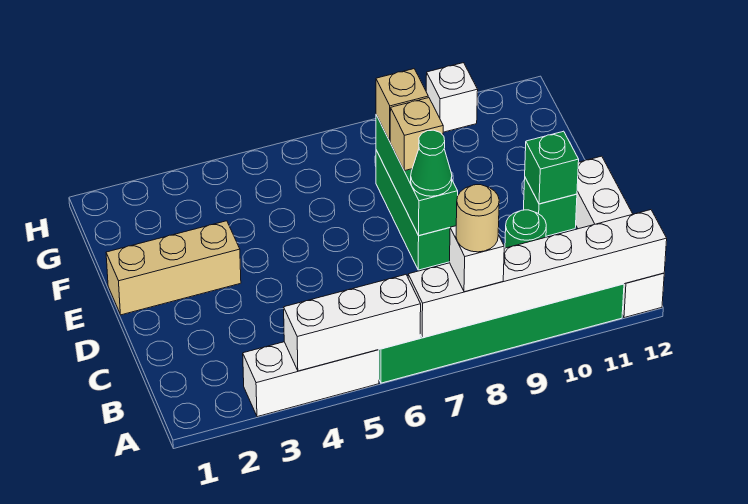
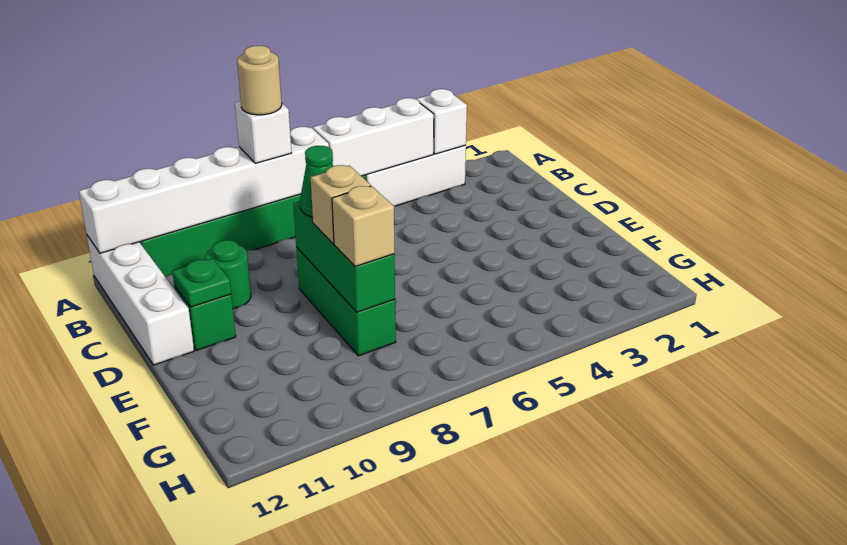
green brick D11 level 2 -> green plate D11 level 2
tan brick E1:E3 level 1 -> none
white brick H10 level 1 -> white brick A3 level 2

